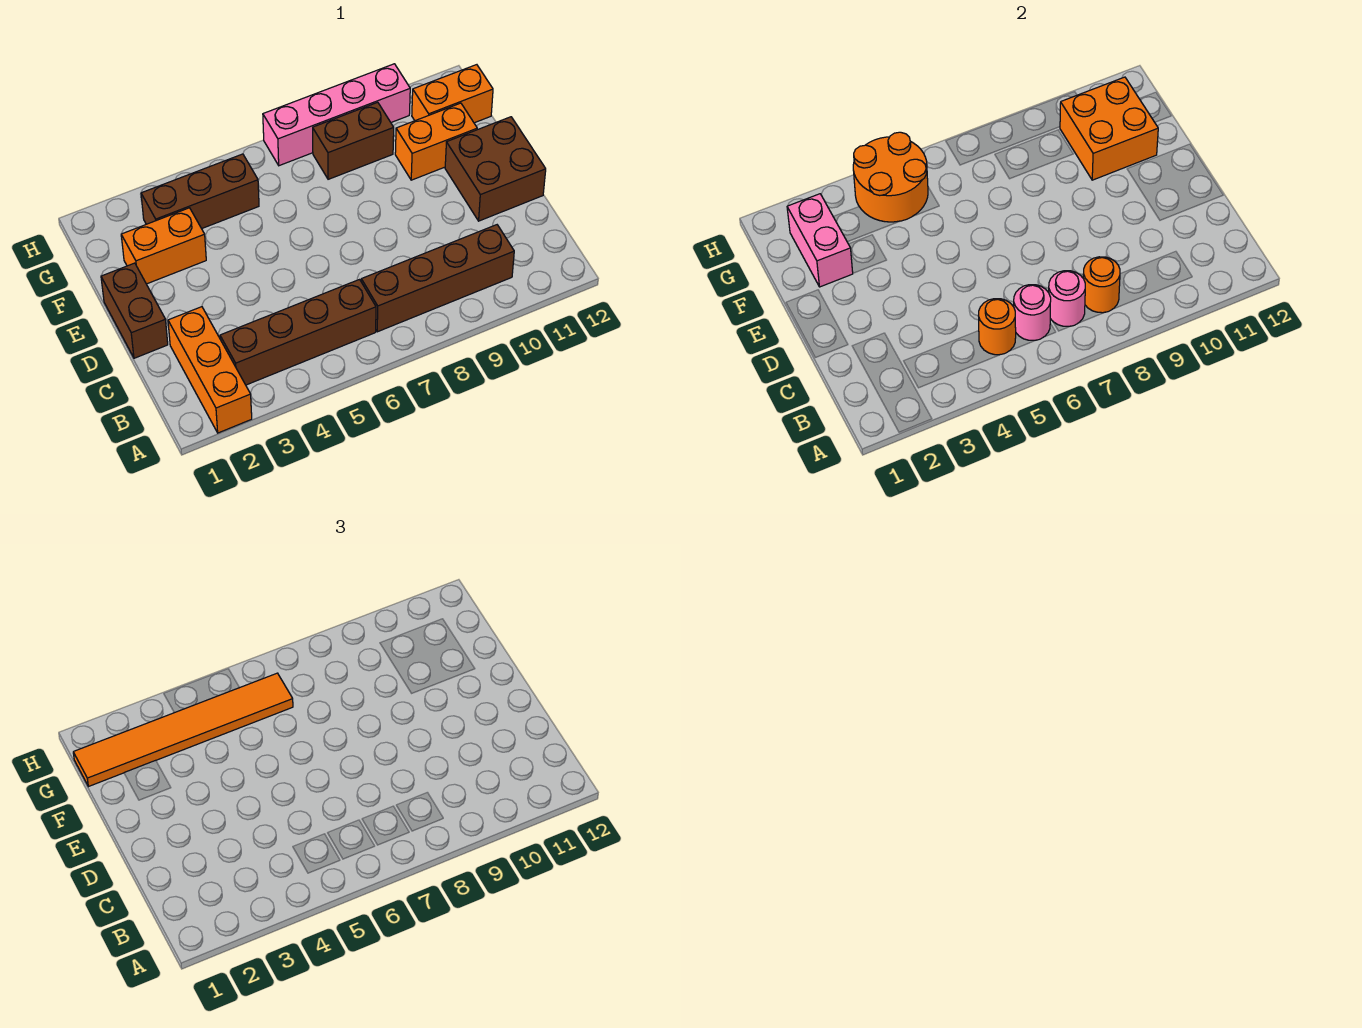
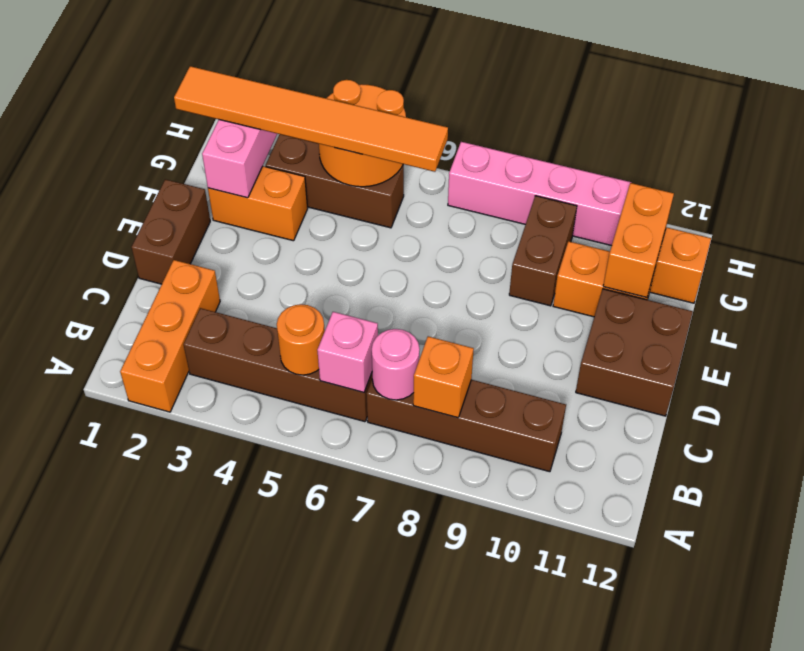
pink round brick B6 level 2 -> pink brick B6 level 2
orange round brick B8 level 2 -> orange brick B8 level 2
orange brick F10:G11 level 2 -> orange brick F11:G11 level 2
brown brick G8:G9 level 1 -> brown brick F9:G9 level 1

